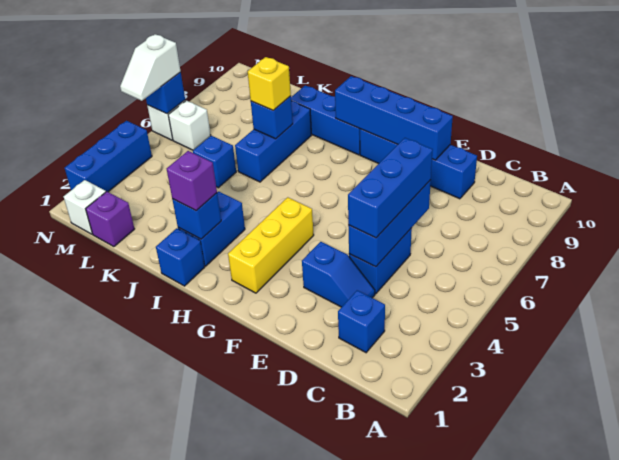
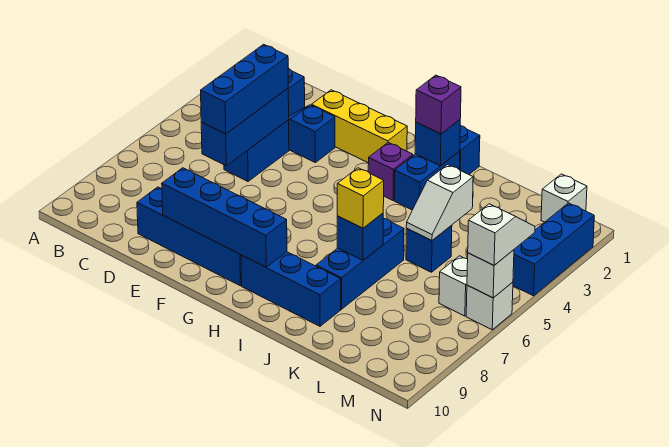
yellow brick G2:G4 level 1 -> yellow brick E2:G2 level 1
none -> white slope K4:K5 level 2 top 4
purple brick L1 level 1 -> purple brick H3 level 1
blue brick N6 level 2 -> white brick N6 level 2

